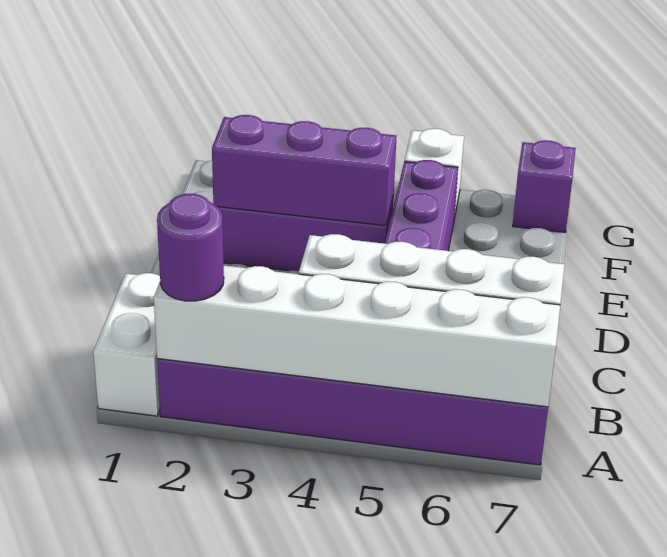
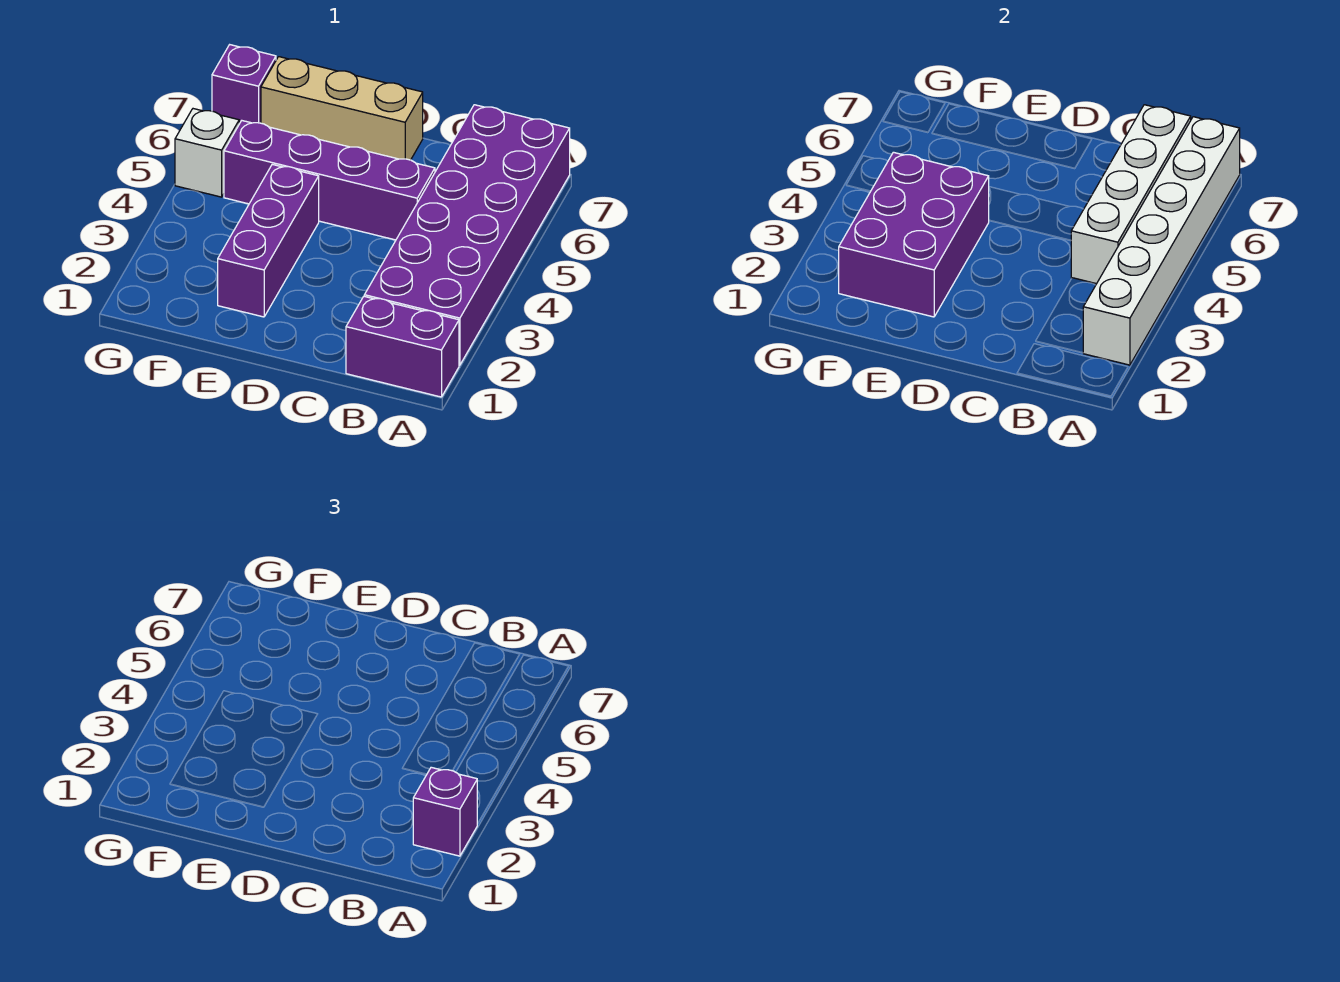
white brick A1:B1 level 1 -> purple brick A1:B1 level 1
purple round brick A2 level 3 -> purple brick A2 level 3
none -> tan brick D7:F7 level 1
purple brick E2:E4 level 2 -> purple brick E2:F4 level 2

